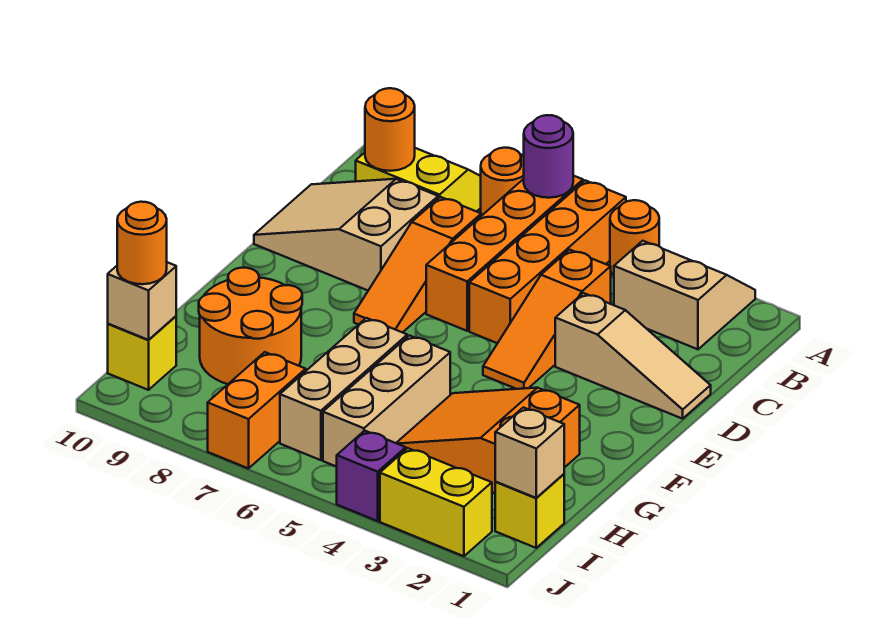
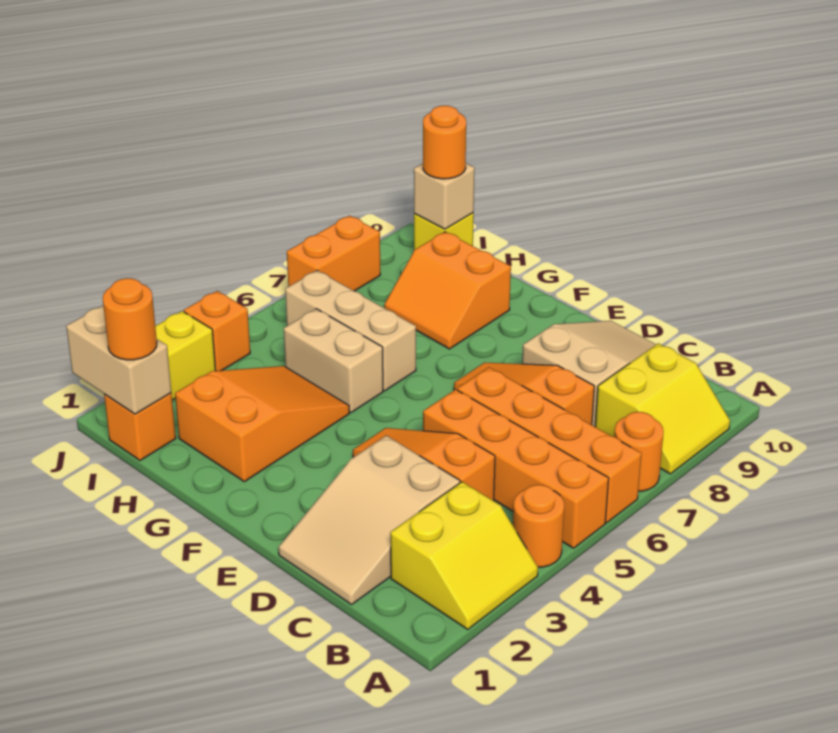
tan slope A2:B3 level 1 top B -> yellow slope A2:B3 level 1 top B
purple round brick A6 level 2 -> none
orange round brick B9 level 2 -> orange round brick I1 level 3
tan slope D1:D3 level 1 top 3 -> tan slope C1:D3 level 1 top 3
tan brick G5:I5 level 1 -> tan brick G5:H5 level 1
orange round brick G8:H9 level 1 -> orange slope G8:H9 level 1 top 9
yellow brick I1 level 1 -> orange brick I1 level 1
tan brick I1 level 2 -> tan brick I1:J1 level 2
orange brick I7:J7 level 1 -> orange brick J7:J8 level 1
purple brick J4 level 1 -> orange brick J4 level 1

